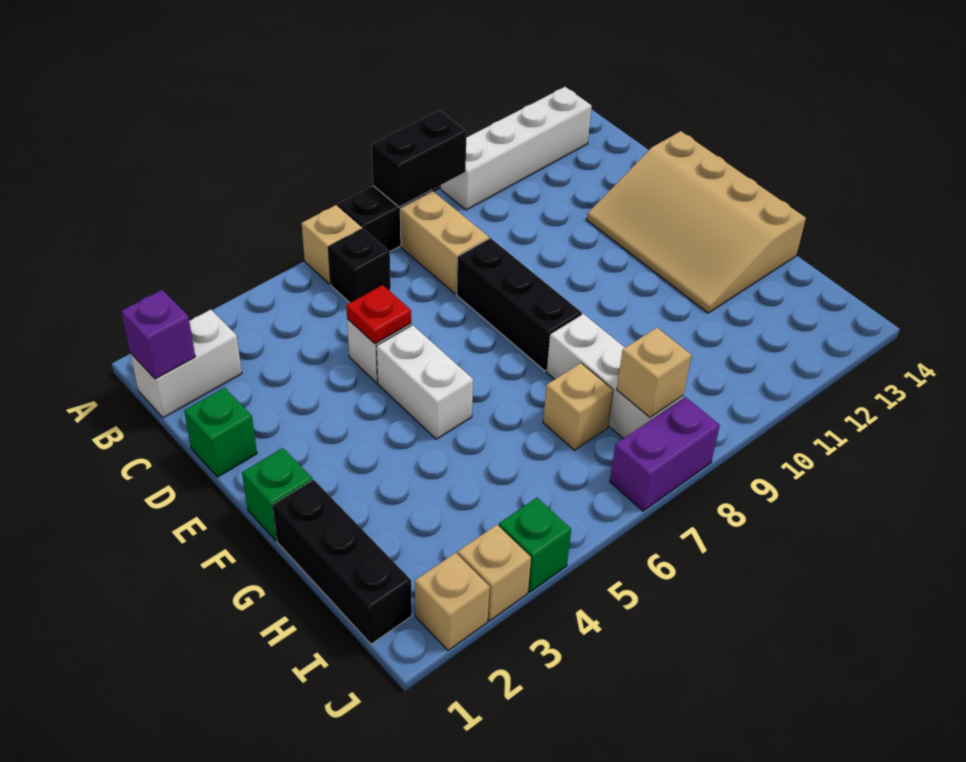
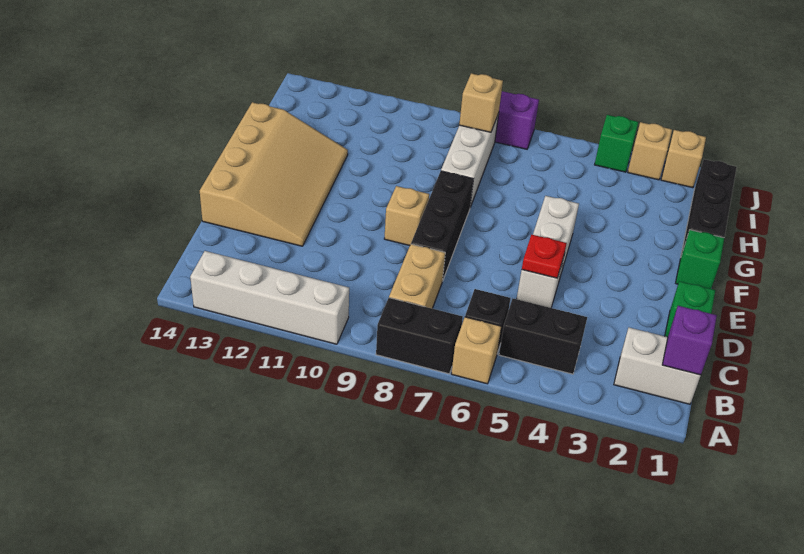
black brick A8:A9 level 2 -> black brick B4:B5 level 1
tan brick H7 level 1 -> tan brick E9 level 1

